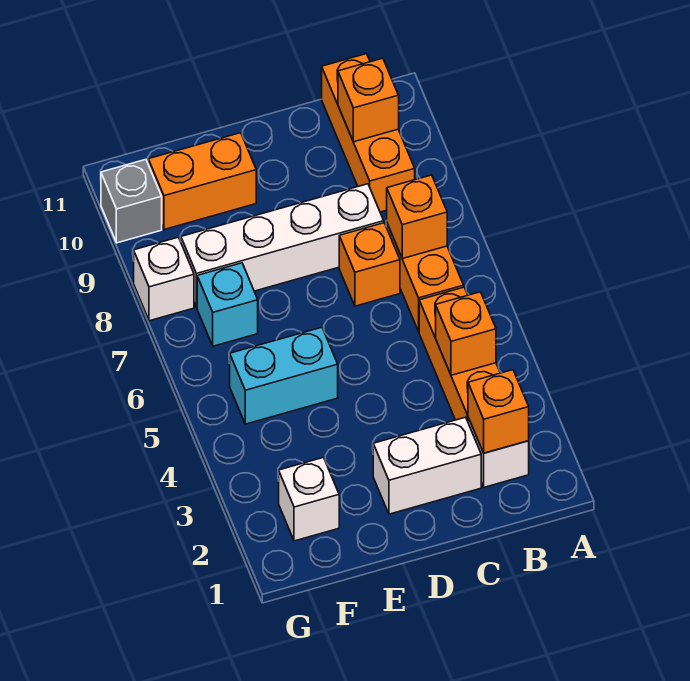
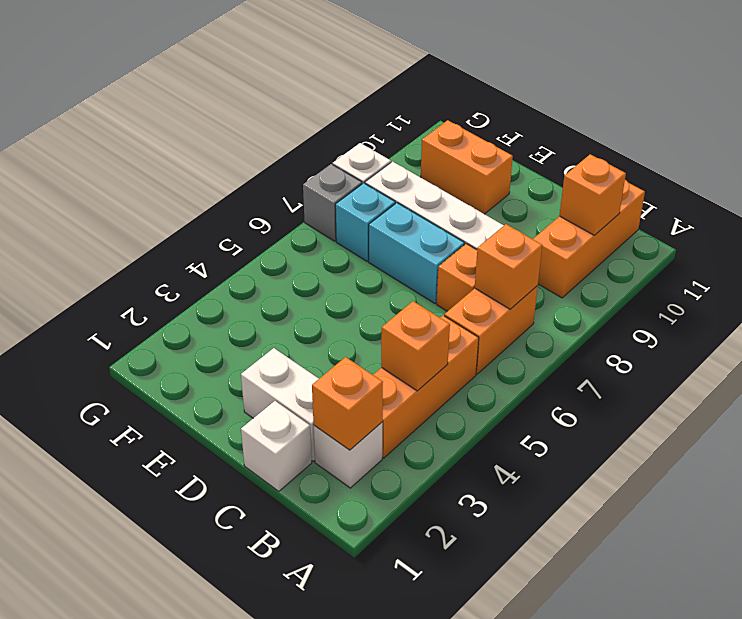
cyan brick E5:F5 level 1 -> cyan brick D7:E7 level 1
white brick F2 level 1 -> white brick C1 level 1
grey brick G10 level 1 -> grey brick G7 level 1

